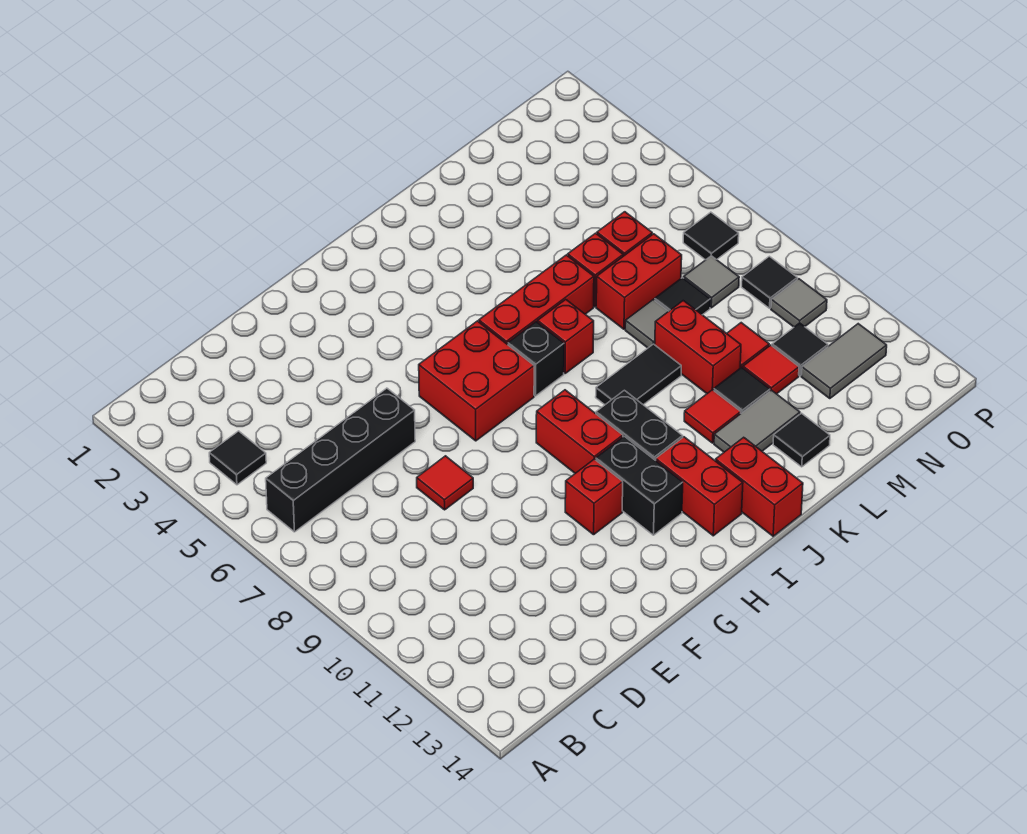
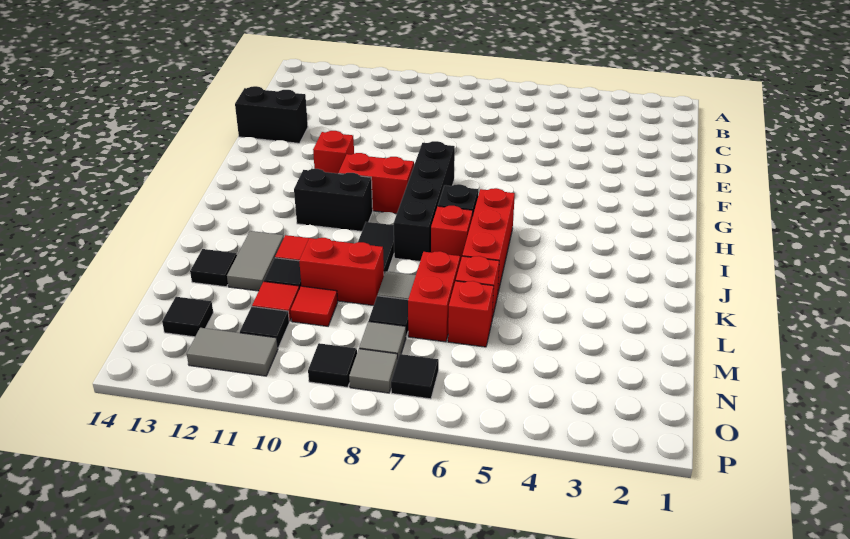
black tile B4 level 1 -> black tile N13 level 1
black brick B6:E6 level 1 -> black brick G8:J8 level 1
red tile E8 level 1 -> none
red brick G6:H7 level 1 -> none
black brick H11:H12 level 1 -> black brick E13:E14 level 1
red brick I12:I13 level 1 -> none
red brick J13:J14 level 1 -> none
grey tile N12:O12 level 1 -> grey tile O11:O12 level 1
grey tile O10 level 1 -> grey tile O8 level 1

